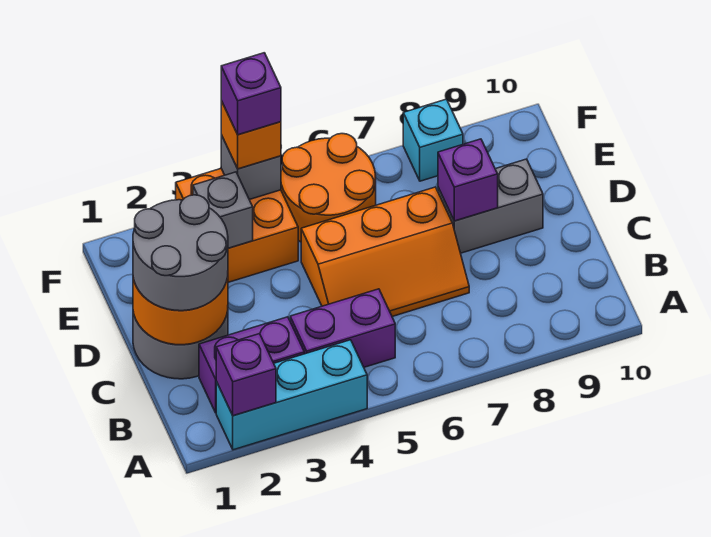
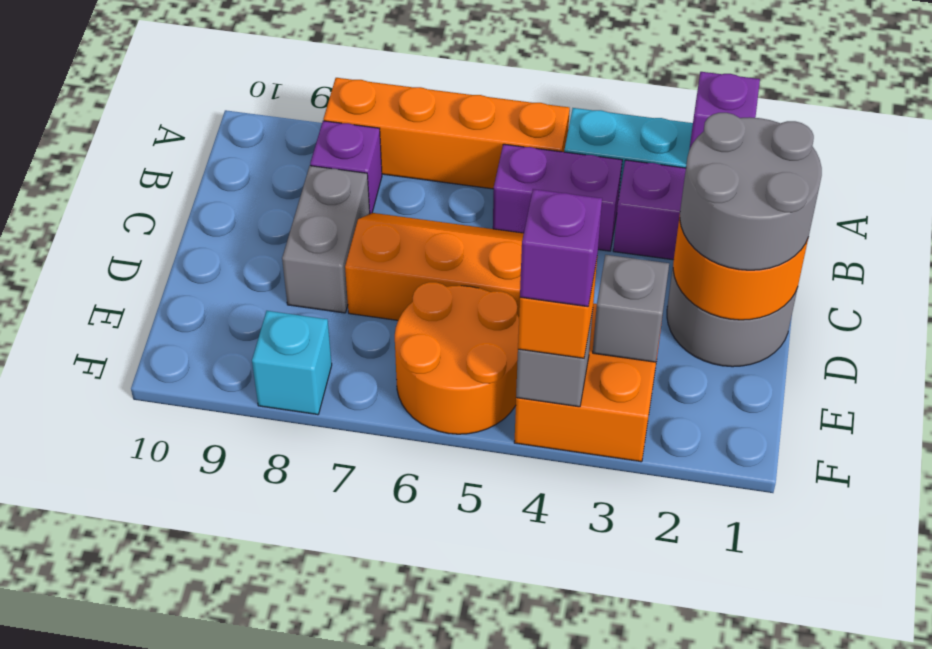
none -> orange brick A5:A8 level 1
grey brick D8:D9 level 1 -> grey brick C8:D8 level 1
purple brick D8 level 2 -> purple brick B8 level 1

